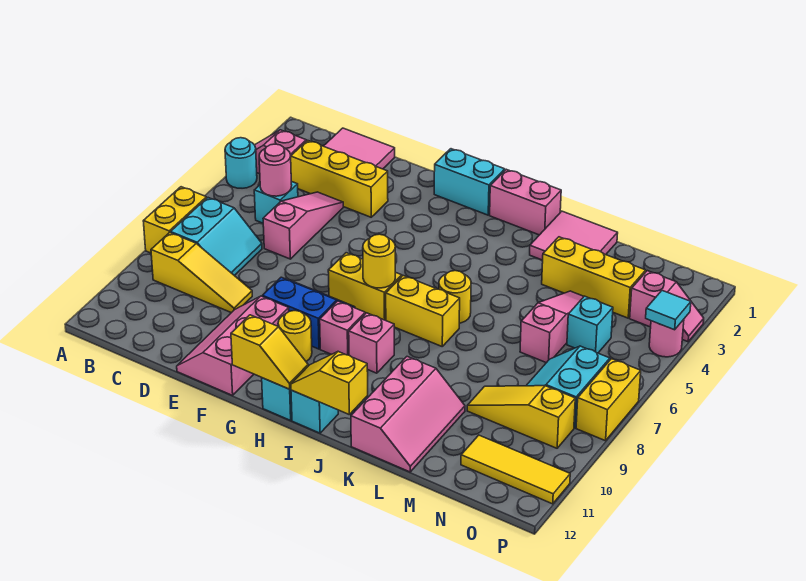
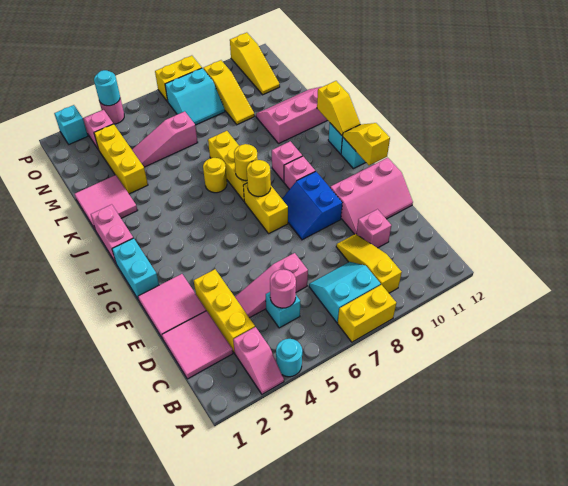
none -> pink brick D10 level 1
none -> pink tile E1:F2 level 1
yellow round brick G10 level 1 -> yellow round brick I7 level 2
yellow brick I7:J7 level 1 -> yellow brick I7:K7 level 1
cyan brick N5 level 1 -> cyan brick P2 level 1
yellow tile N11:P11 level 1 -> yellow slope N11:P11 level 1 top P
cyan tile P4 level 2 -> cyan round brick P4 level 2

